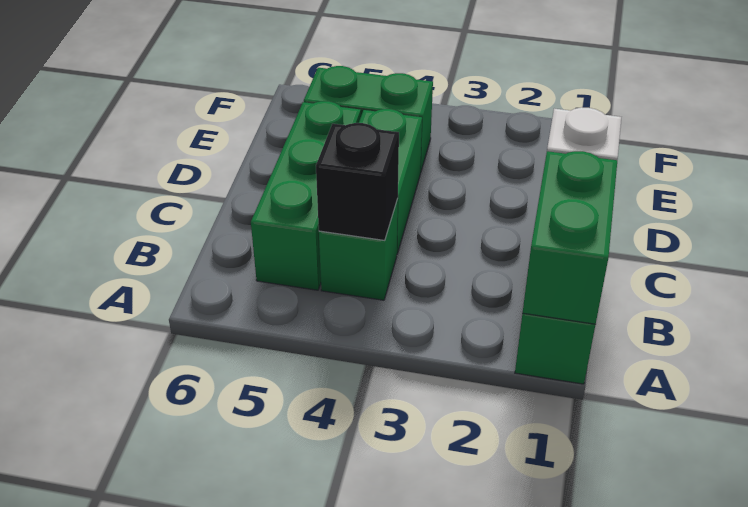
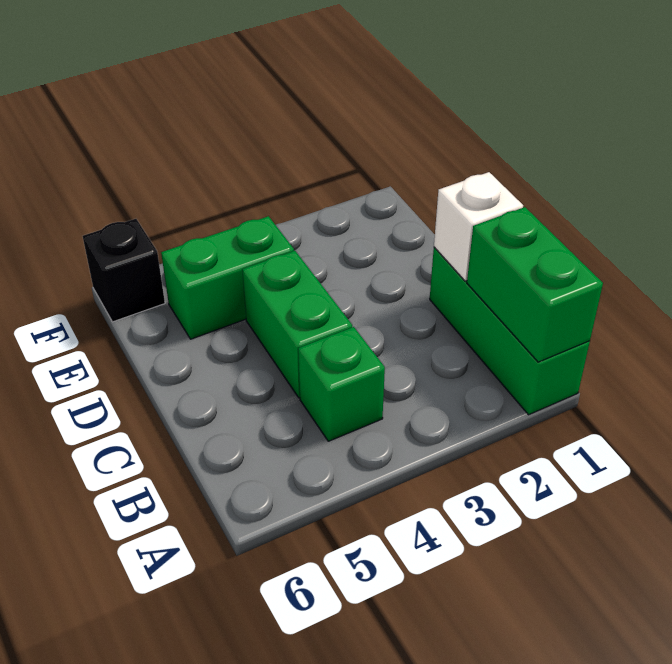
black brick B4 level 2 -> black brick F6 level 1
green brick B5:D5 level 1 -> none

